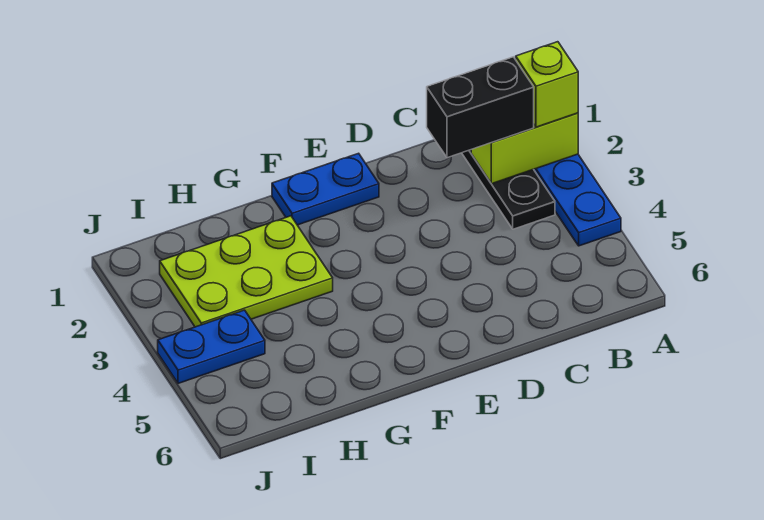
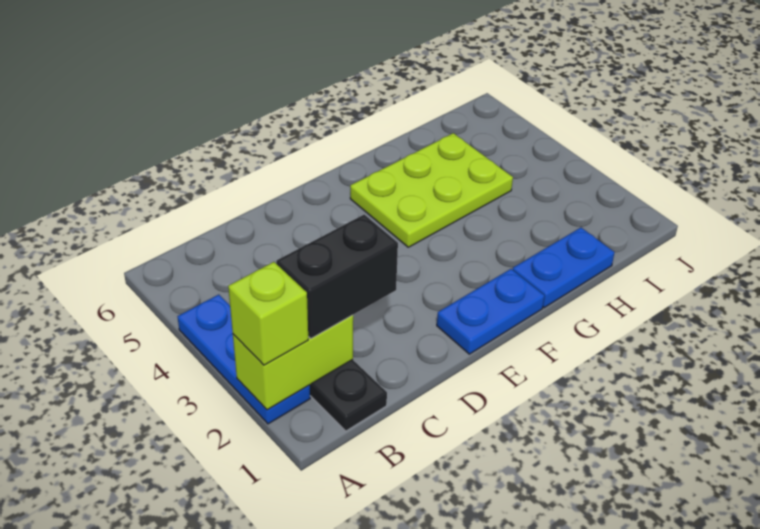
lime plate G2:I3 level 1 -> lime plate F4:H5 level 1
blue plate I4:J4 level 1 -> blue plate G1:H1 level 1

